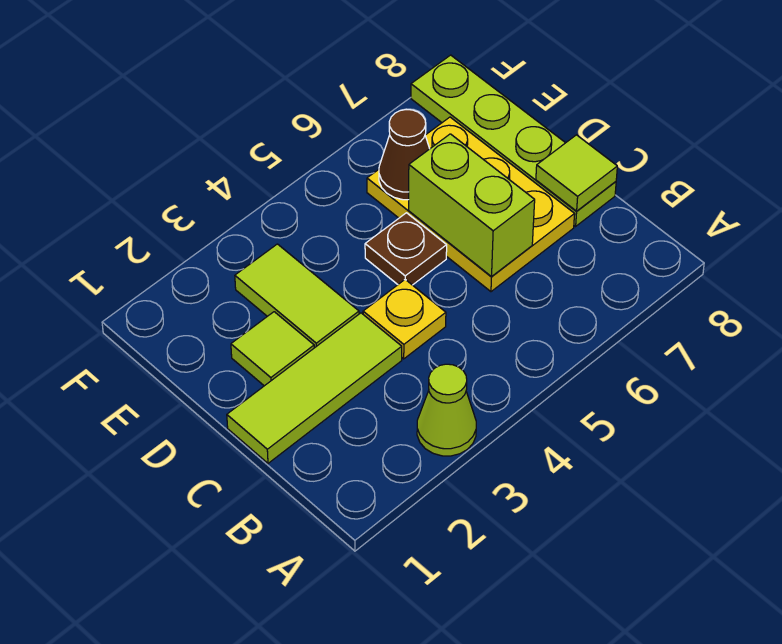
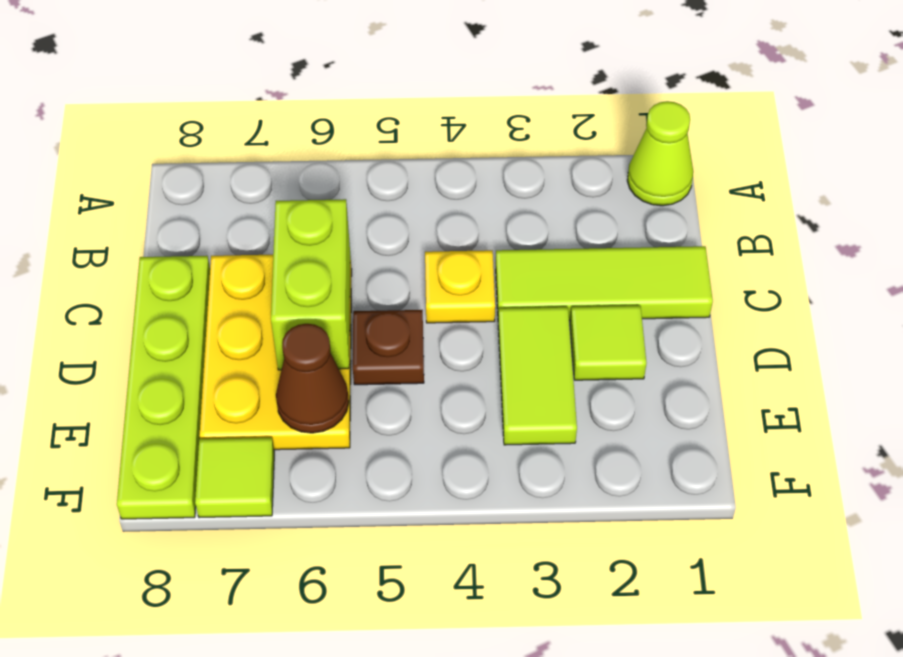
lime cone A3 level 1 -> lime cone A1 level 1
lime tile C8 level 2 -> lime tile F7 level 1

